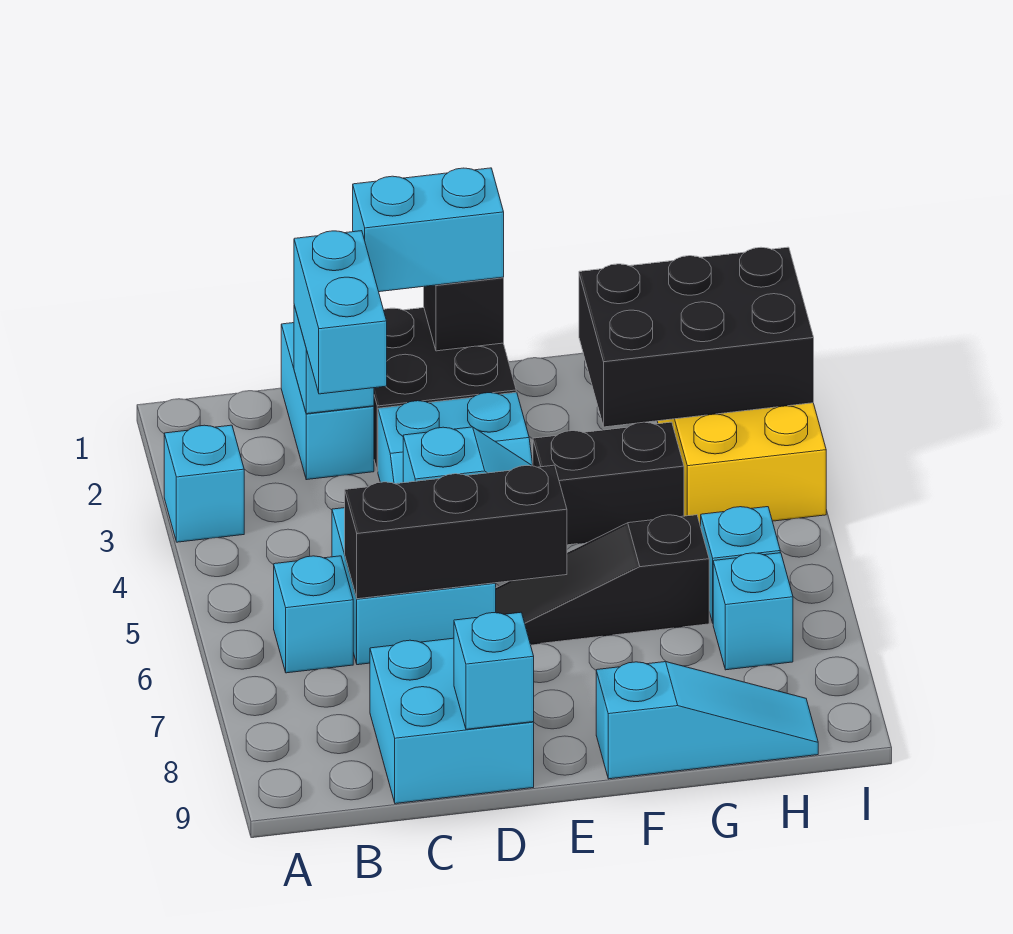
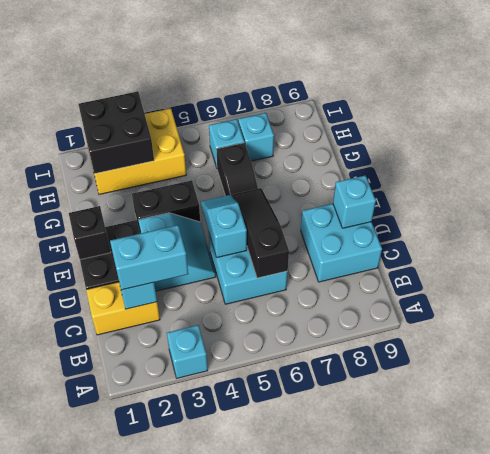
cyan brick B6 level 1 -> none
cyan brick C1:C2 level 1 -> yellow brick C1:C2 level 1
black brick C6:E6 level 2 -> black slope C6:E6 level 2 top C
cyan brick D1:E1 level 3 -> none
black brick F4:G4 level 1 -> black brick F3:F4 level 1
cyan slope F9:H9 level 1 top F -> none
black brick G2:I3 level 2 -> black brick H2:I3 level 2

